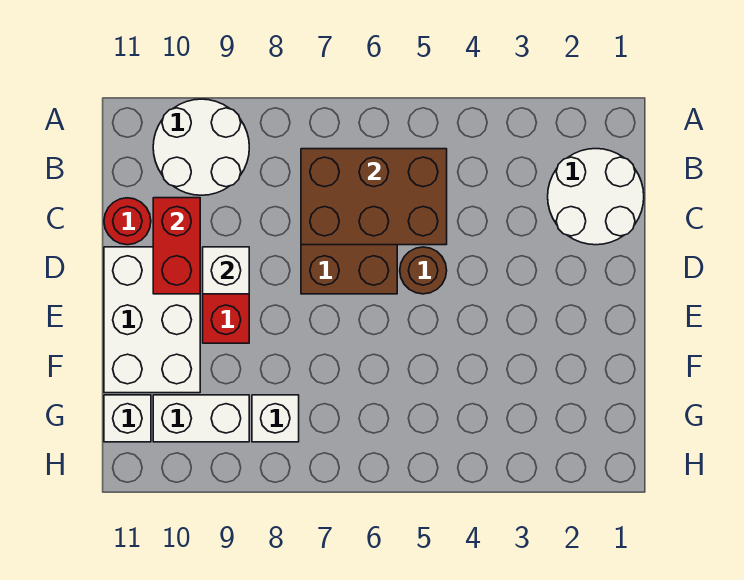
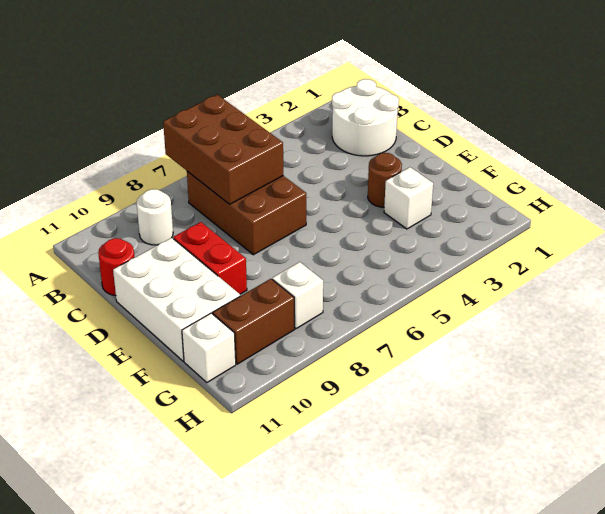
white round brick A9:B10 level 1 -> white round brick B9 level 1
brown brick B5:C7 level 2 -> brown brick A6:C7 level 2
red brick C10:D10 level 2 -> none
brown round brick D5 level 1 -> brown round brick E3 level 1
white brick D9 level 2 -> white brick F3 level 1
white brick G9:G10 level 1 -> brown brick G9:G10 level 1

